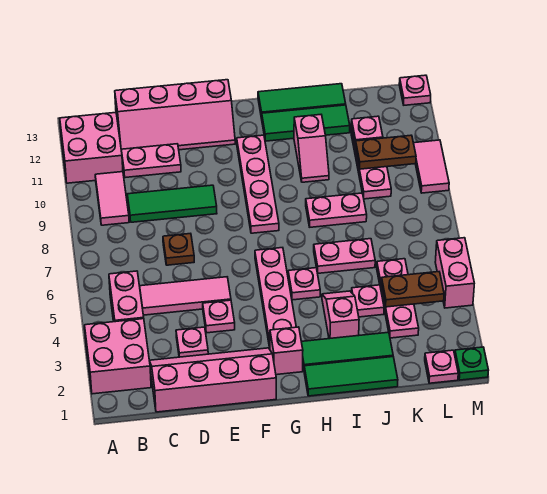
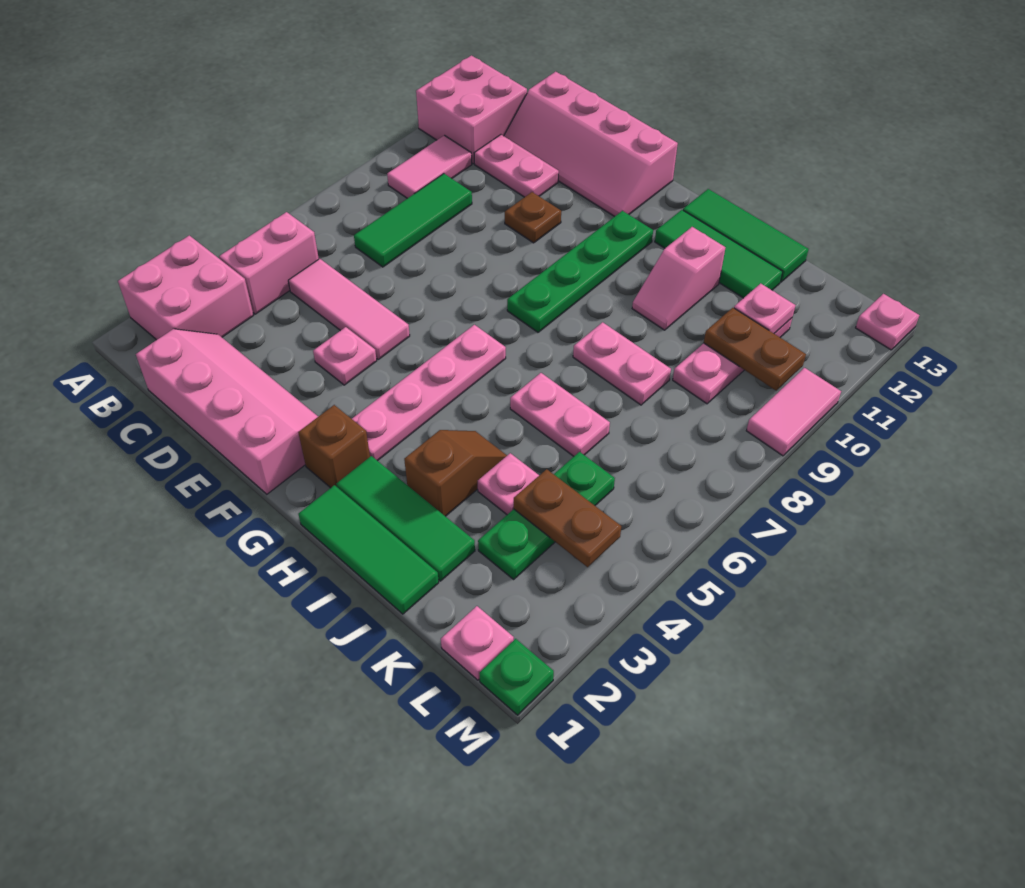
green tile C9:E9 level 1 -> green tile C7:C9 level 1
pink plate D3 level 1 -> none
brown plate D7 level 1 -> brown plate E10 level 1
pink brick G2 level 1 -> brown brick G2 level 1
pink plate G8:G11 level 1 -> green plate G8:G11 level 1
pink plate H5 level 1 -> none
pink slope I3:I4 level 1 top 3 -> brown slope I3:I4 level 1 top 3
pink plate K3:K5 level 1 -> green plate K3:K5 level 1
pink brick M4:M5 level 1 -> none

